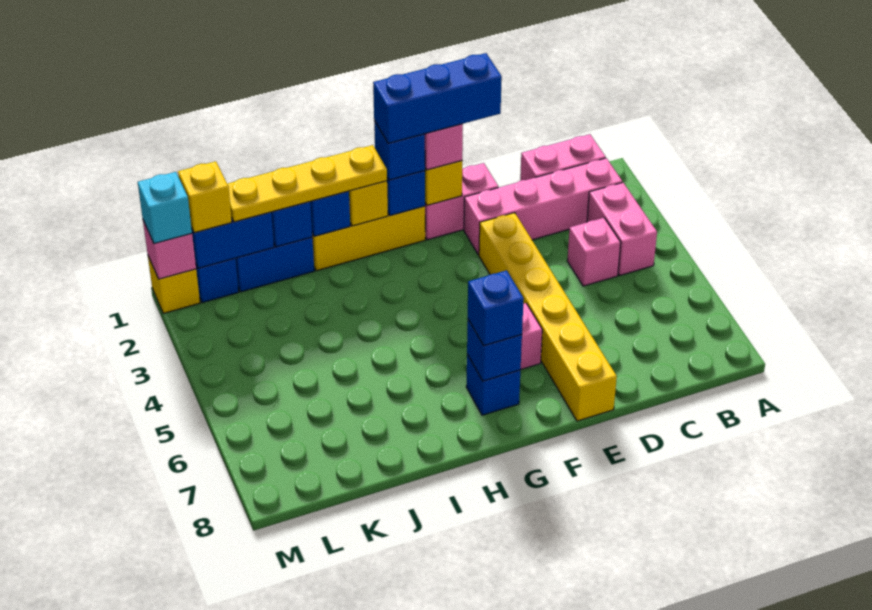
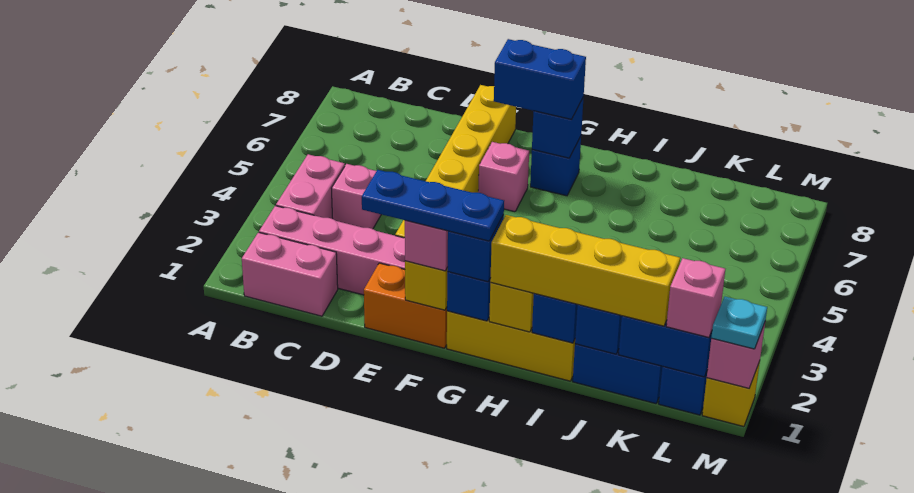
pink brick E1:F1 level 1 -> orange brick E1:F1 level 1
blue brick E1:G1 level 4 -> blue plate E1:G1 level 4
blue brick G7 level 3 -> blue brick F7:G7 level 3
yellow plate H1:K1 level 3 -> yellow brick H1:K1 level 3
yellow brick L1 level 3 -> pink brick L1 level 3
cyan brick M1 level 3 -> cyan plate M1 level 3

